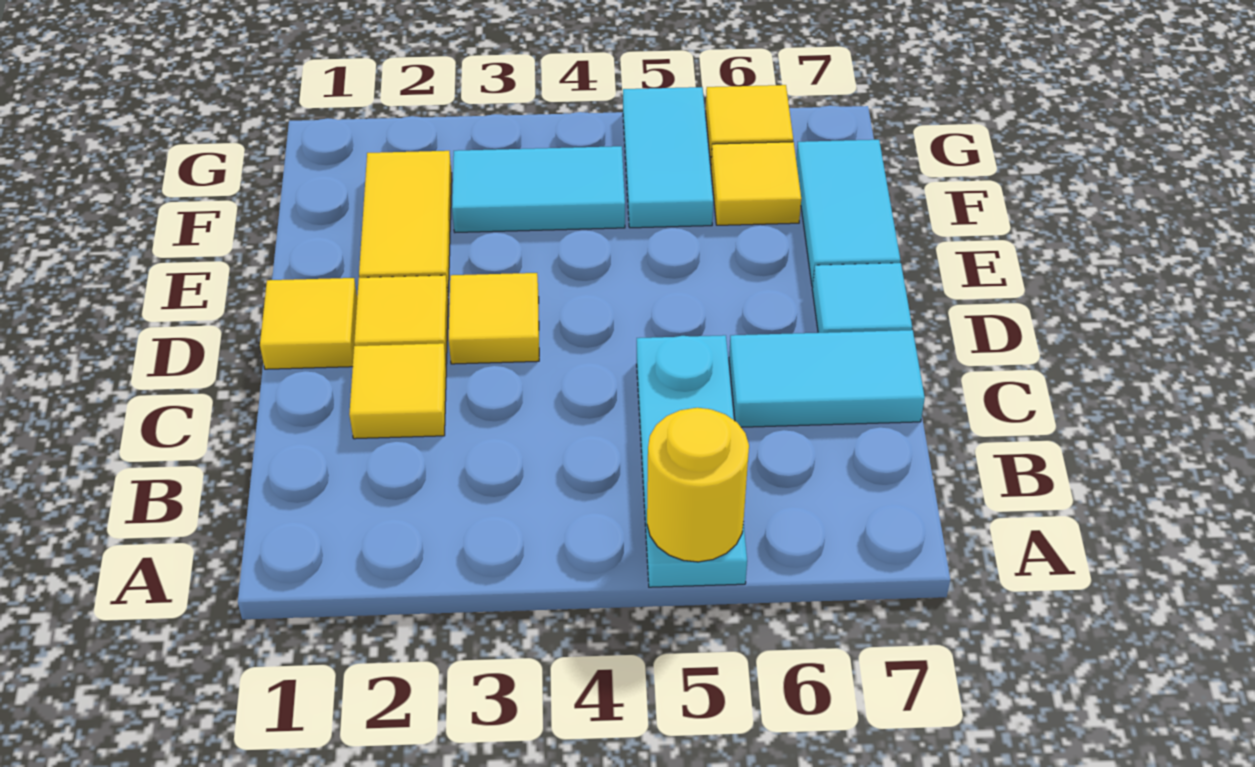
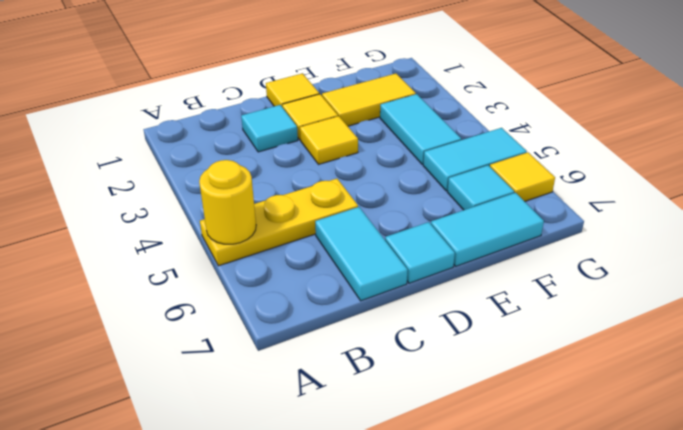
cyan plate A5:C5 level 1 -> yellow plate A5:C5 level 1
yellow tile C2 level 1 -> cyan tile C2 level 1
yellow tile F6 level 1 -> cyan tile F6 level 1

